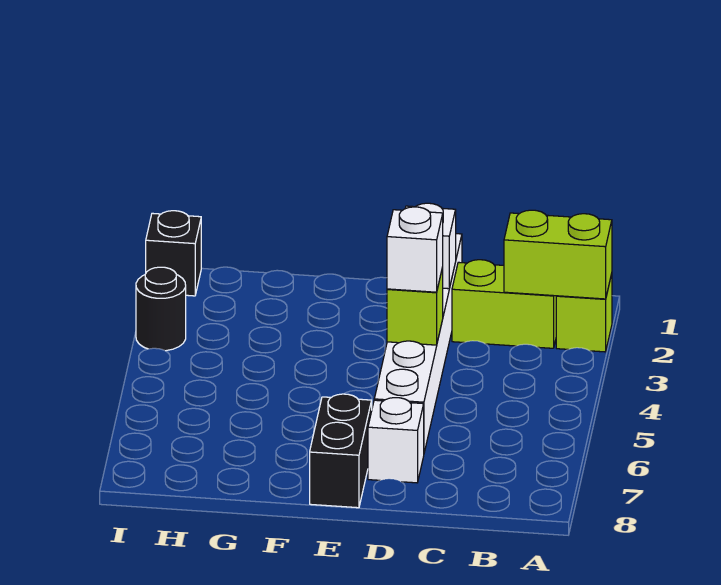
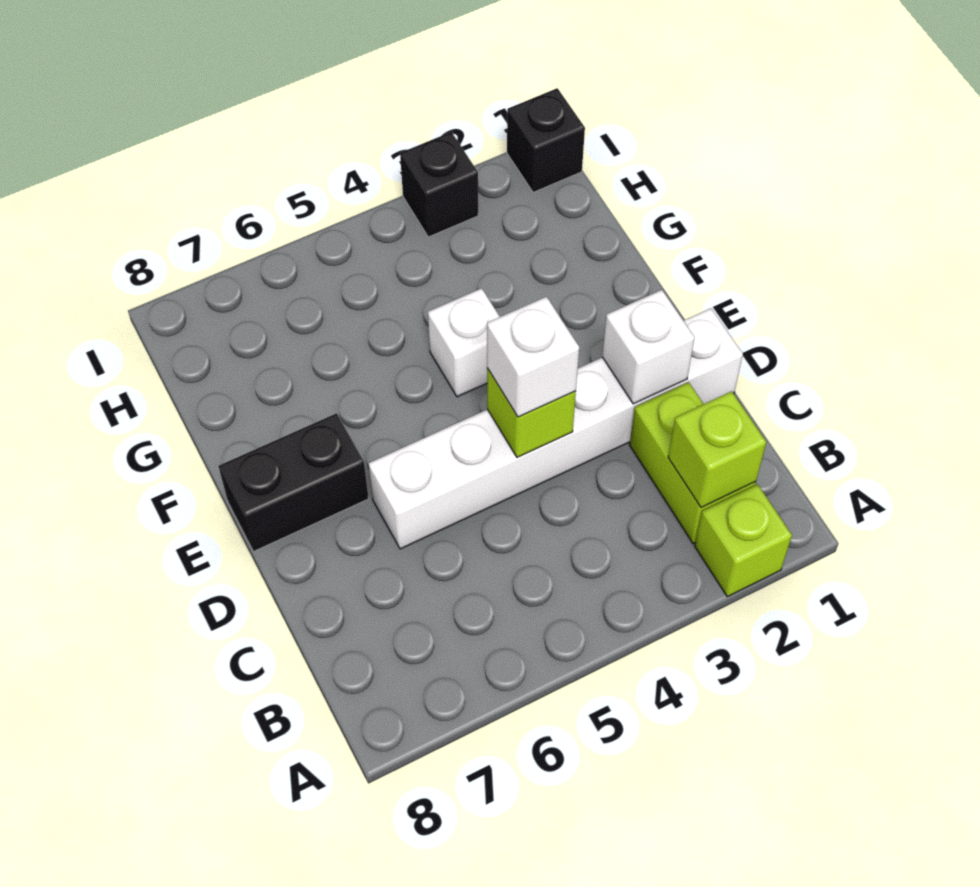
lime brick A2:B2 level 2 -> lime brick B2 level 2
white brick D7 level 1 -> white brick F4 level 1
black round brick I3 level 1 -> black brick I3 level 1

